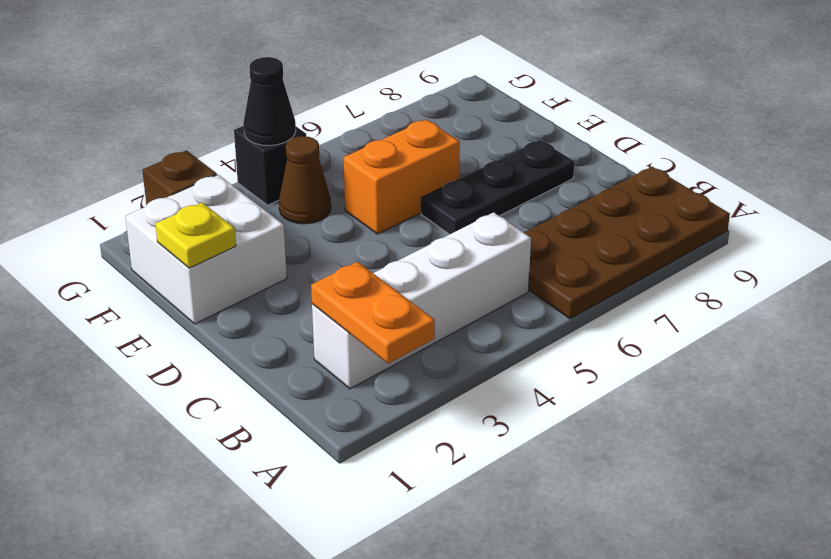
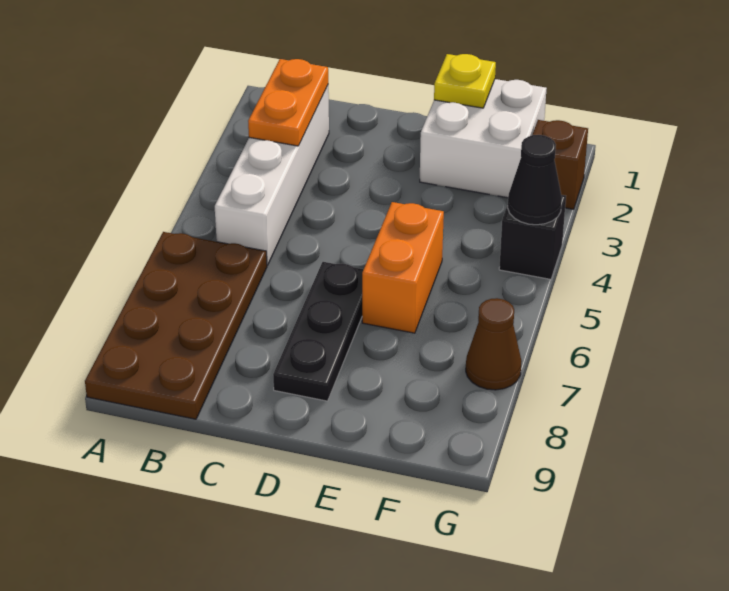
orange plate A2:B2 level 2 -> orange plate B2:B3 level 2
brown cone F4 level 1 -> brown cone G7 level 1

